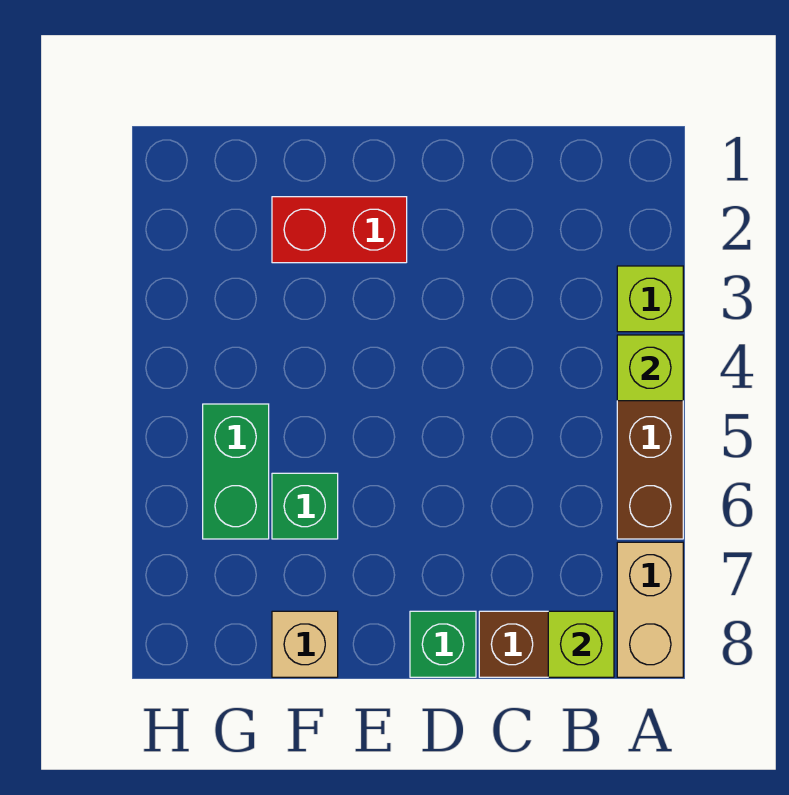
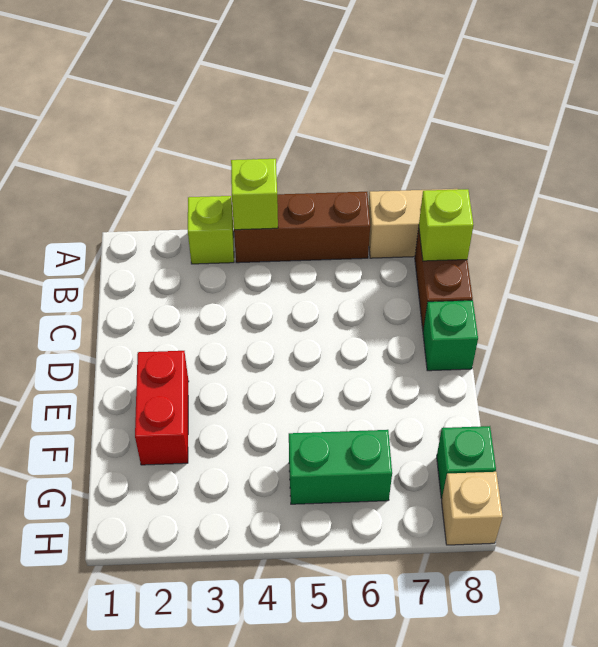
green brick F6 level 1 -> green brick G8 level 1
tan brick F8 level 1 -> tan brick H8 level 1

